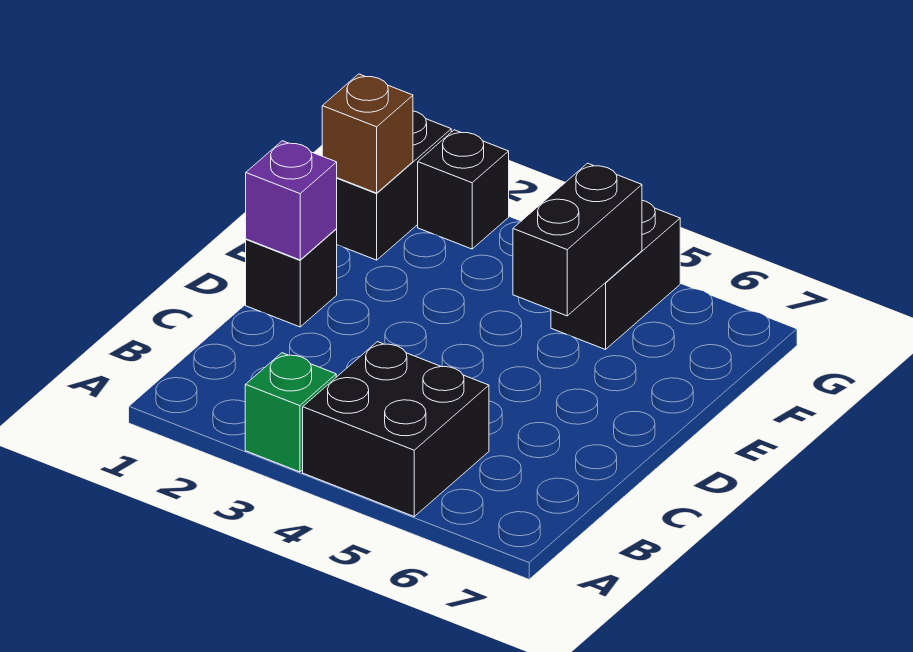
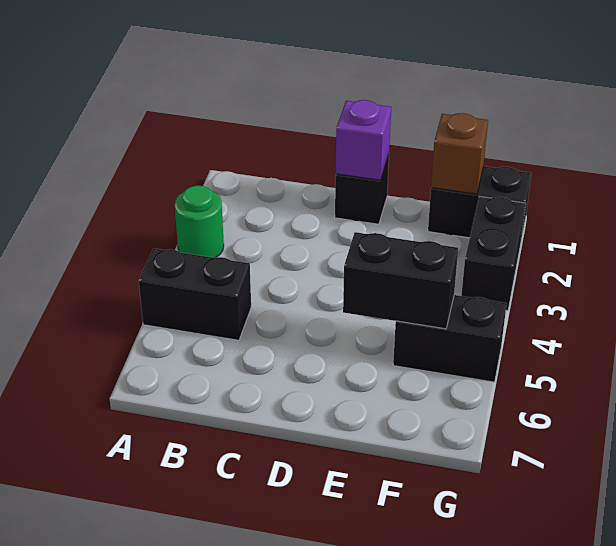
green brick A3 level 1 -> green round brick A3 level 1
black brick A4:B5 level 1 -> black brick A5:B5 level 1
black brick G2 level 1 -> black brick G2:G3 level 1

